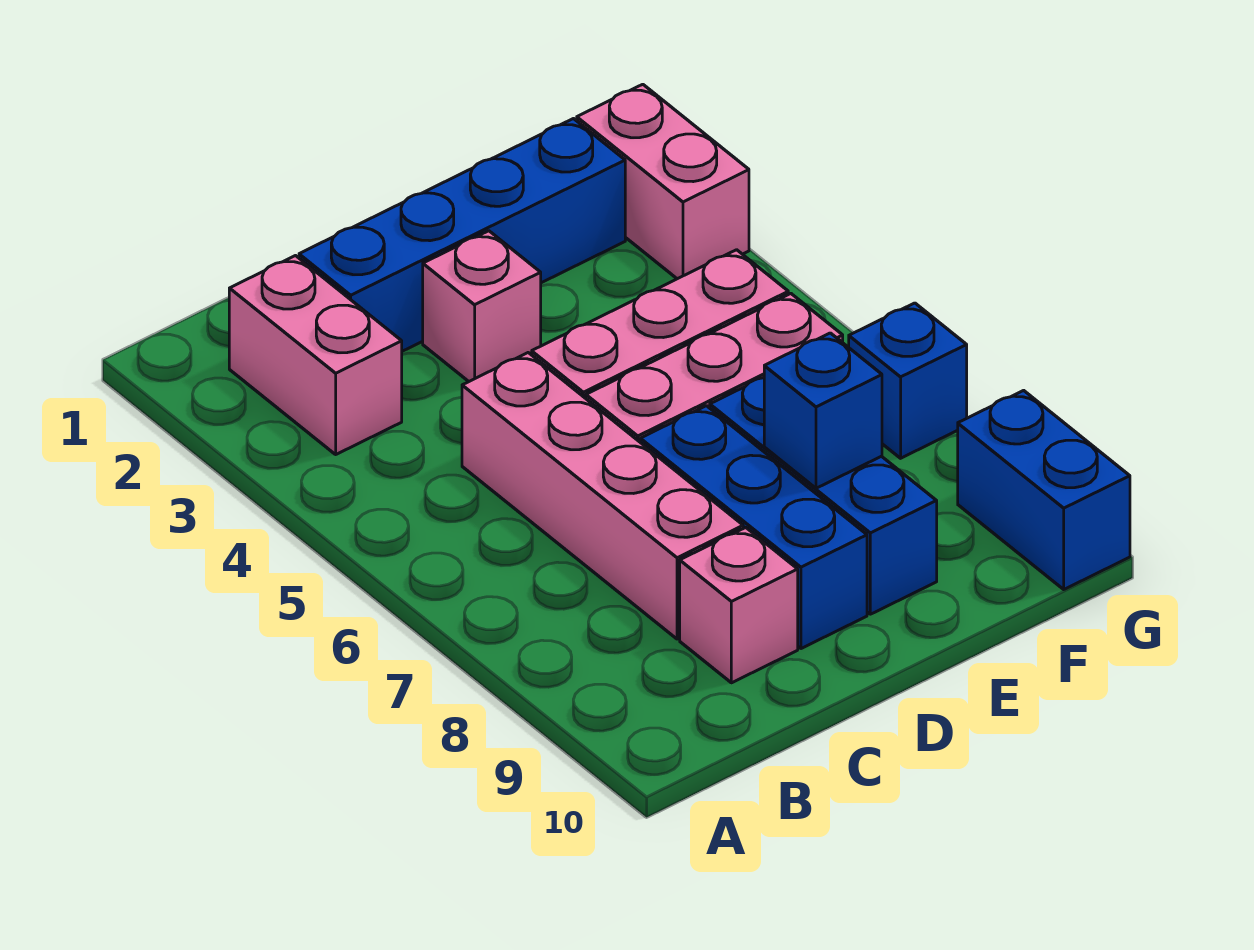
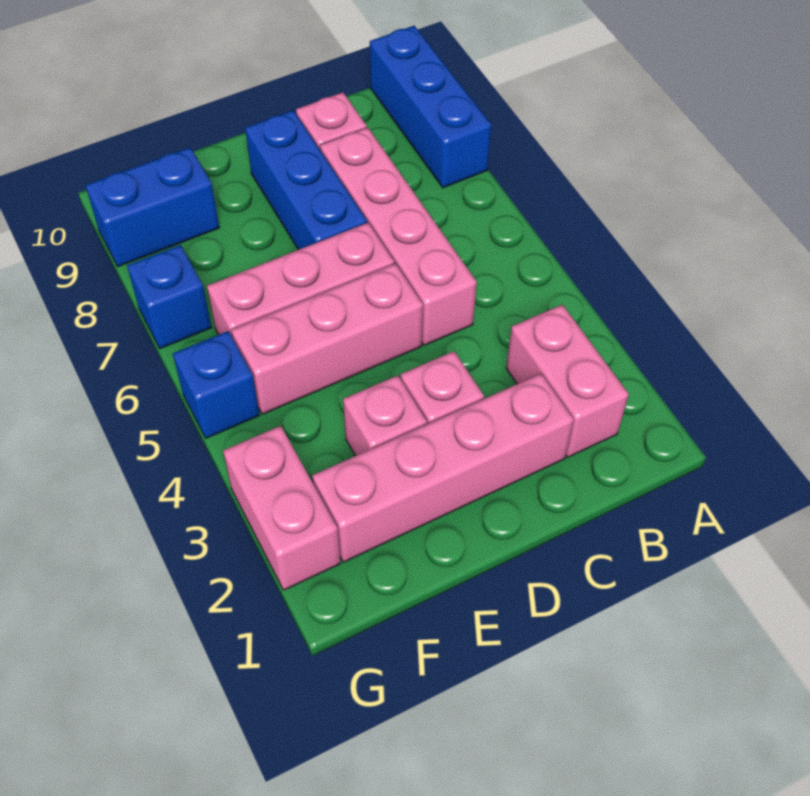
blue brick C2:F2 level 1 -> pink brick C2:F2 level 1
none -> pink brick E3 level 1
blue brick E7:E9 level 1 -> blue brick A8:A10 level 1
blue brick E8 level 2 -> blue brick G5 level 1
blue brick G9:G10 level 1 -> blue brick F9:G9 level 1

